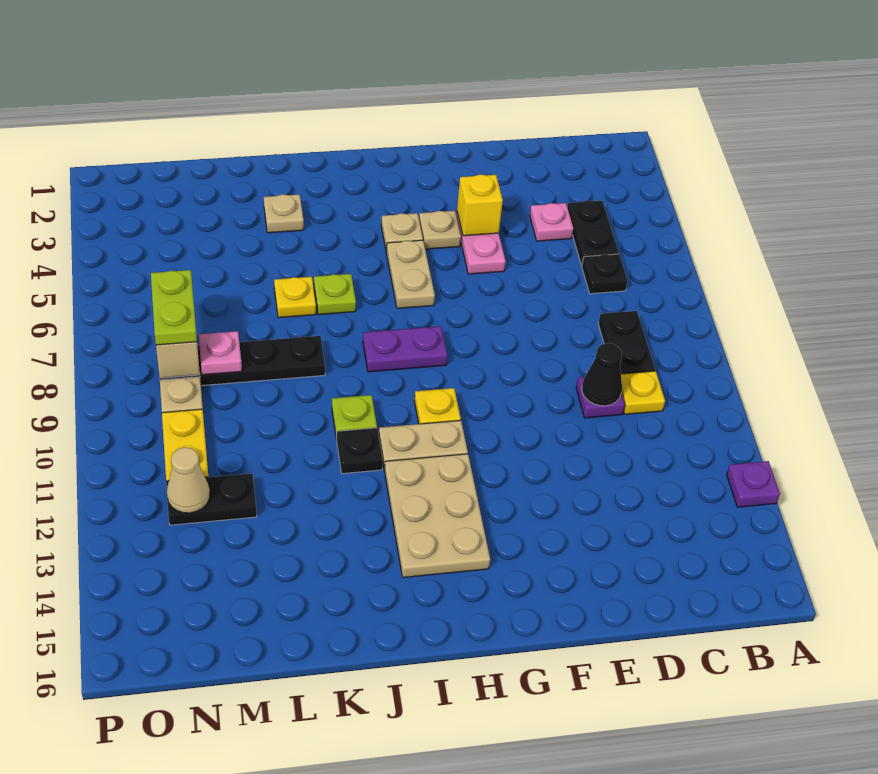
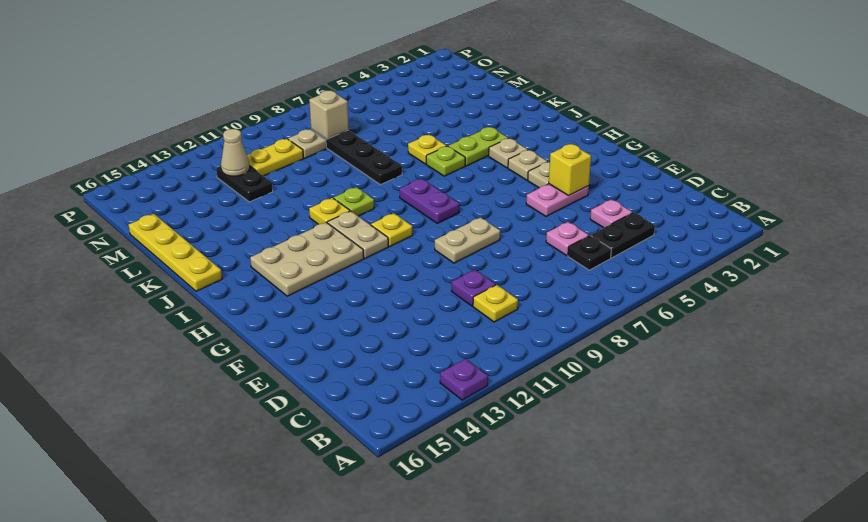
black plate C8:C9 level 1 -> none
black cone D10 level 2 -> none
tan plate H5:H6 level 1 -> tan plate F8:F9 level 1
black plate J11 level 1 -> yellow plate J11 level 1
none -> yellow plate J16:M16 level 1
tan plate K3 level 1 -> tan plate I4 level 1
pink plate M8 level 2 -> pink plate D6 level 1
lime plate N7:N8 level 3 -> lime plate J4:J5 level 1

